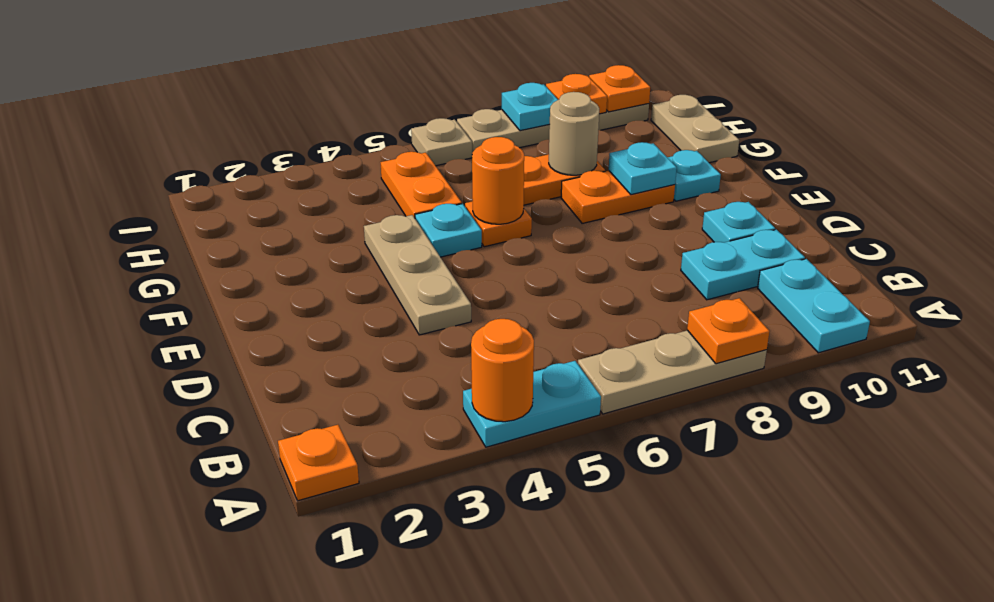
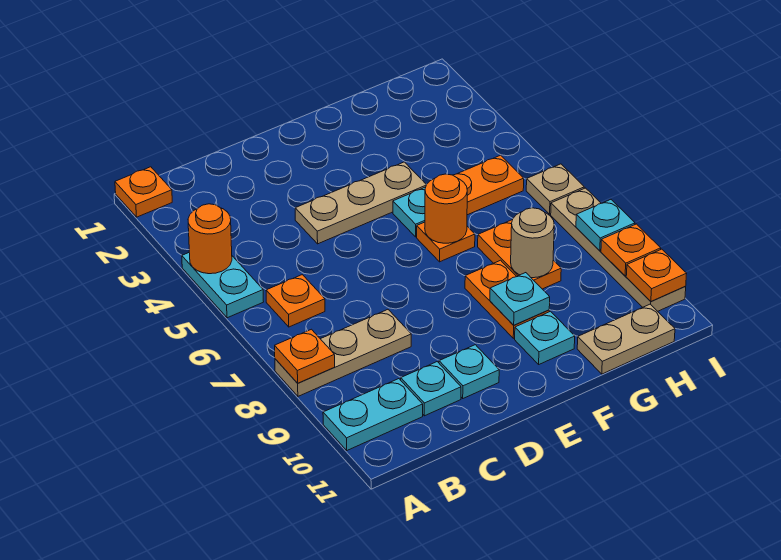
tan plate A6:A8 level 1 -> tan plate A8:C8 level 1
none -> orange plate B6 level 1
cyan plate C9:C10 level 1 -> cyan plate C10 level 1

